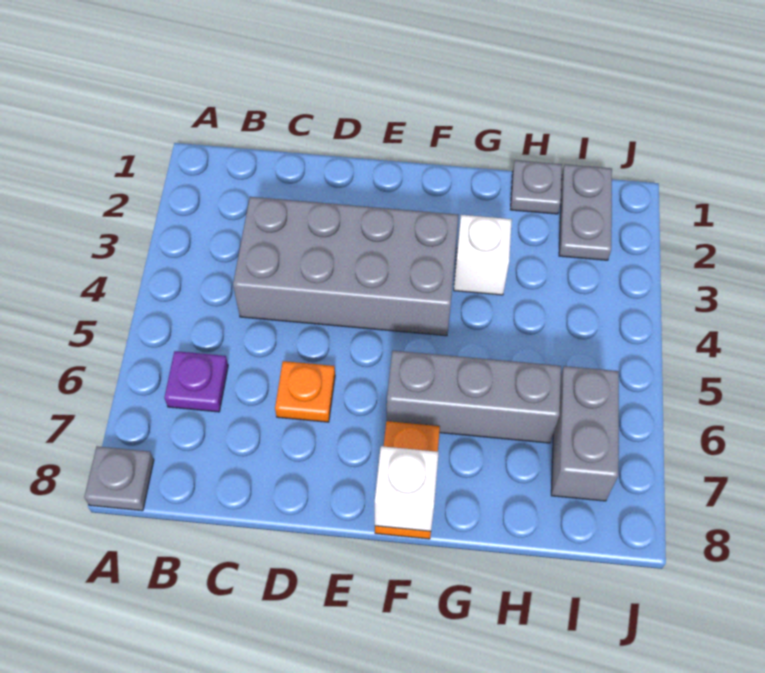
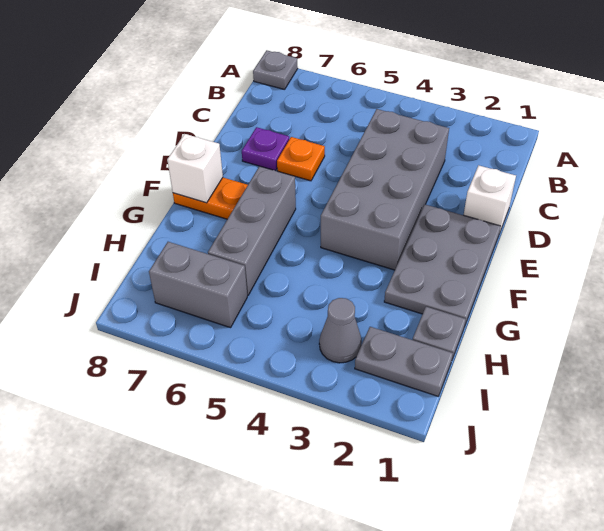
purple plate B6 level 1 -> purple plate D7 level 1
none -> grey plate E1:G2 level 1
white brick G3 level 1 -> white brick D1 level 1
none -> grey cone I3 level 1

